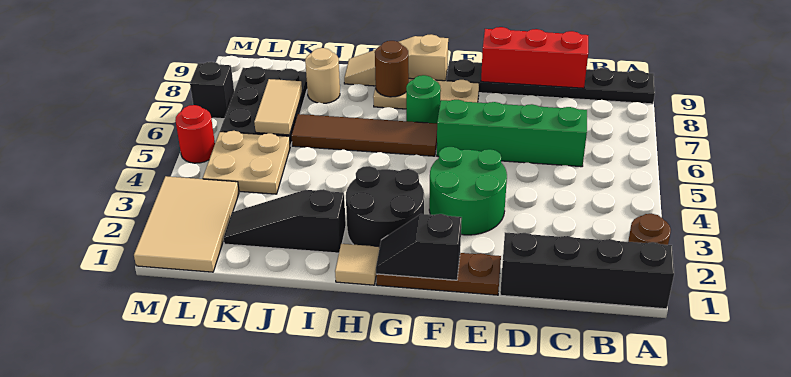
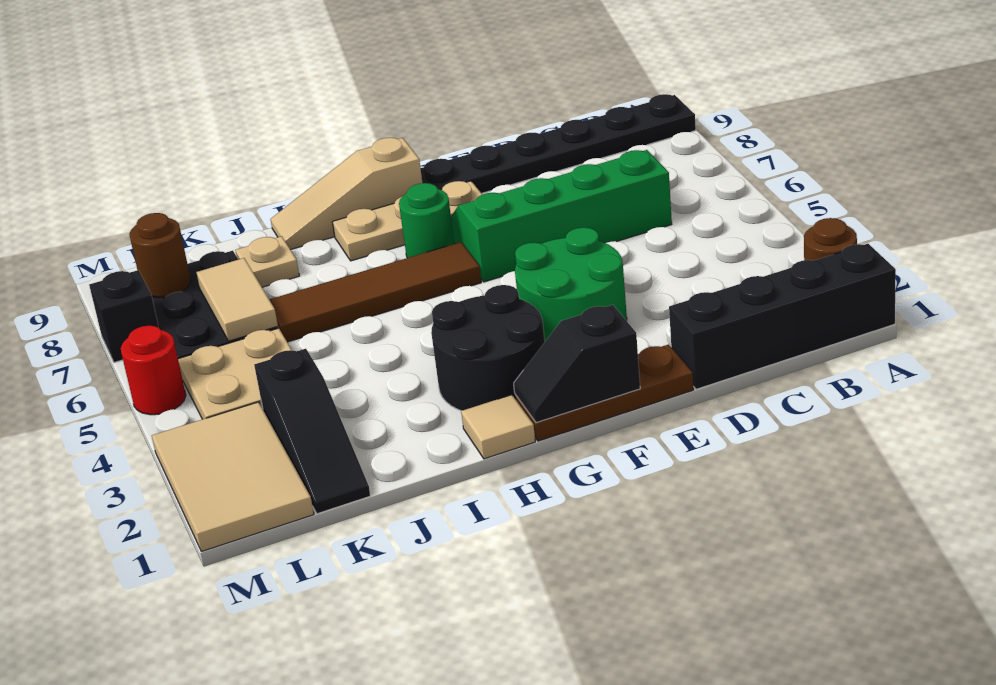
red brick C9:E9 level 2 -> none
brown round brick H8 level 2 -> brown round brick L8 level 2
black slope I2:K2 level 1 top I -> black slope K1:K3 level 1 top 3
tan round brick J8 level 1 -> tan plate J8 level 1

